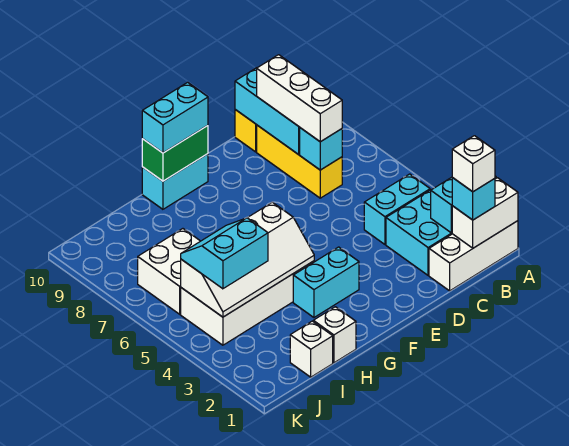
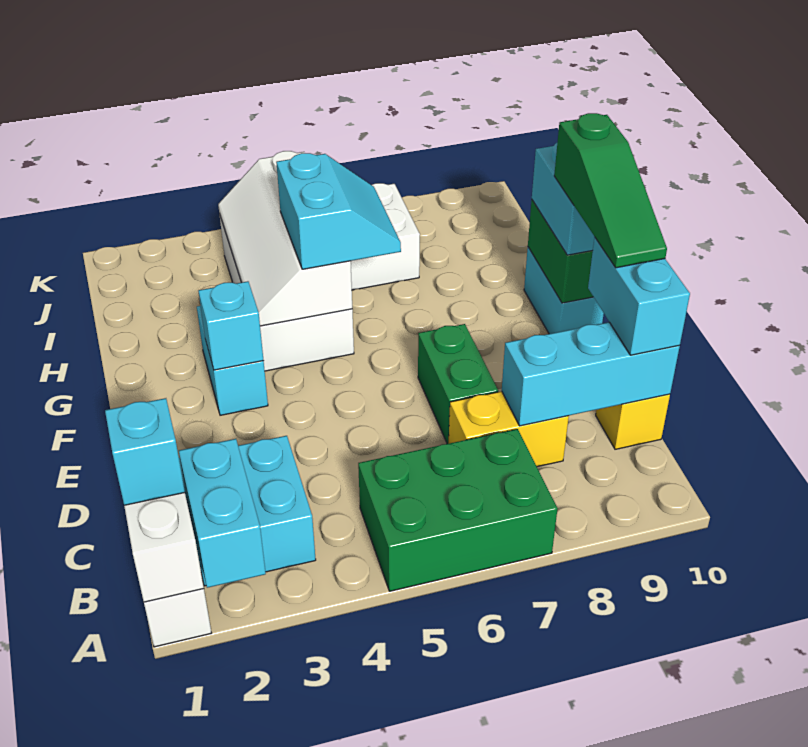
none -> green brick A5:B7 level 1
white brick B1 level 4 -> none
cyan brick B4:C4 level 1 -> cyan brick C10:D10 level 3
yellow brick C7:C9 level 1 -> yellow brick C7:C8 level 1
cyan brick C7 level 2 -> cyan brick F3 level 2
white brick C7:C9 level 3 -> none
none -> green brick D7:E7 level 1
none -> green slope D10:F10 level 4 top F
white brick H1 level 1 -> none
white brick I1 level 1 -> none
cyan slope I4:J5 level 3 top 4 -> cyan slope G5:H6 level 3 top 5

